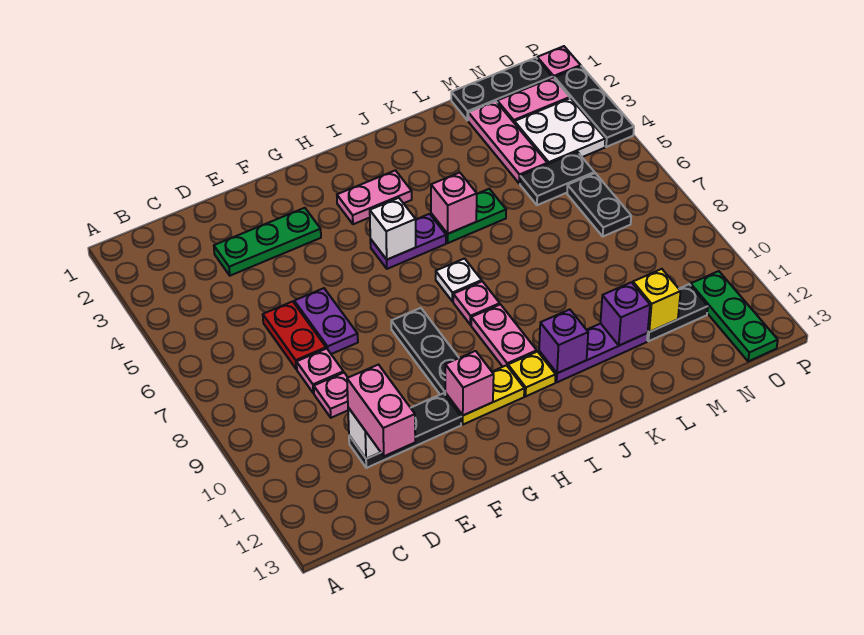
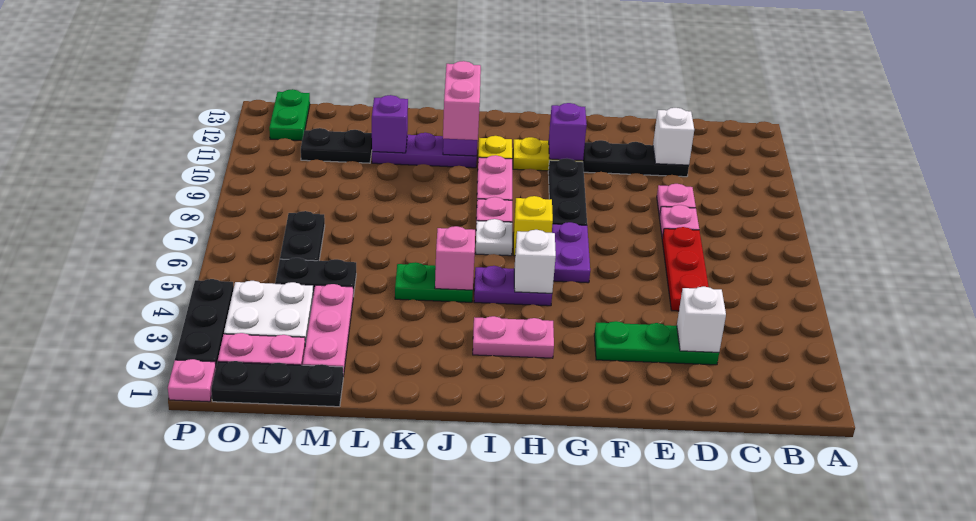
none -> white brick D3 level 2
red plate D6:D7 level 1 -> red plate D5:D7 level 1
pink brick D11:D12 level 3 -> pink brick J10:J11 level 3
purple plate E6:E7 level 1 -> purple plate G6:G7 level 1
pink brick G11 level 2 -> purple brick G11 level 2
yellow brick M11 level 2 -> yellow brick H7 level 1
green plate O11:O13 level 1 -> green plate O12:O13 level 1

